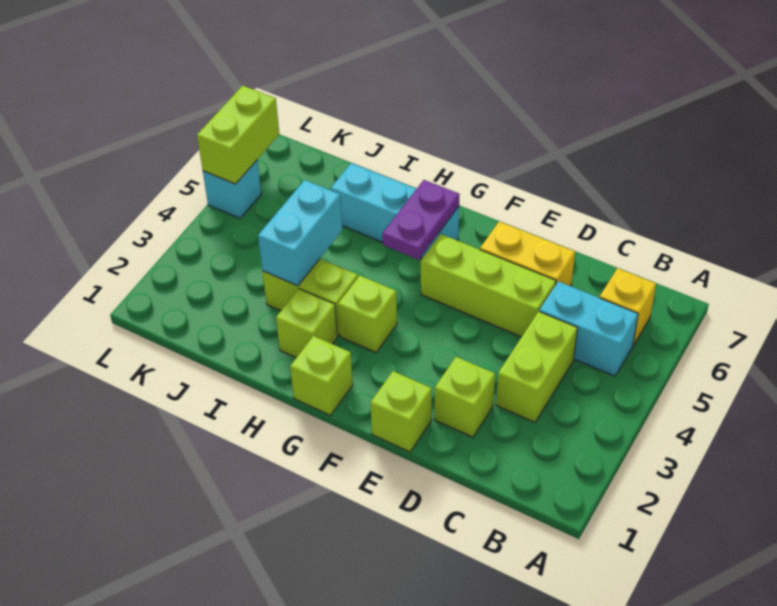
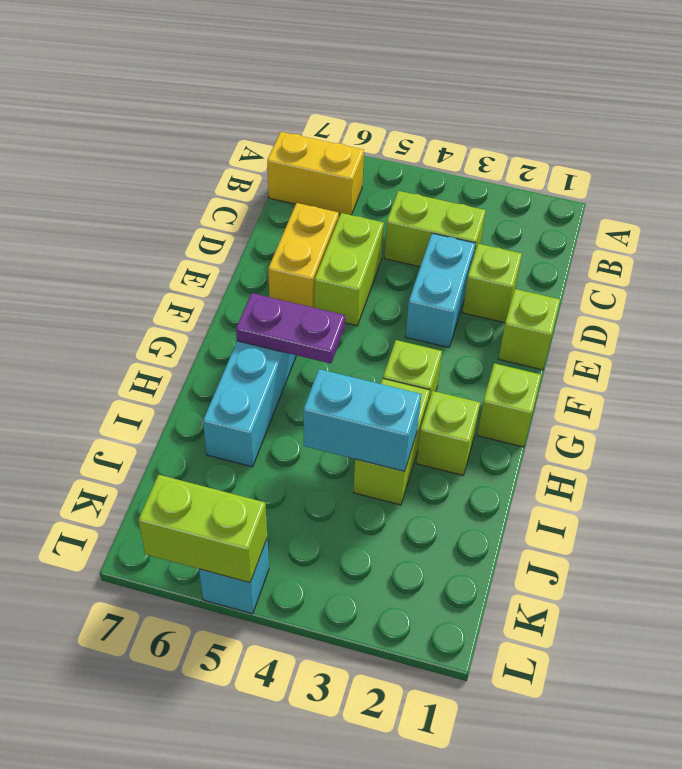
cyan brick B5:C5 level 1 -> cyan brick D3:E3 level 1
yellow brick B6 level 1 -> yellow brick B6:B7 level 1
lime brick D5:F5 level 1 -> lime brick D5:E5 level 1

